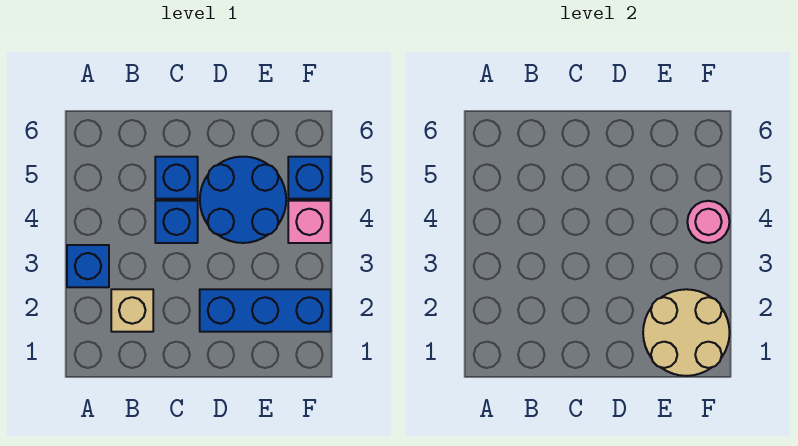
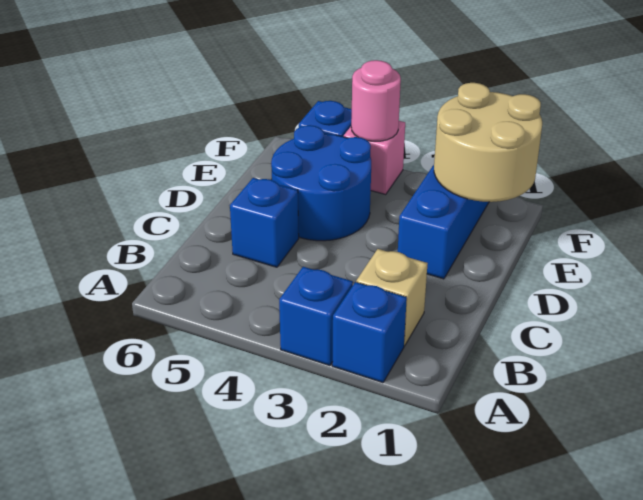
blue brick C4 level 1 -> blue brick A2 level 1

